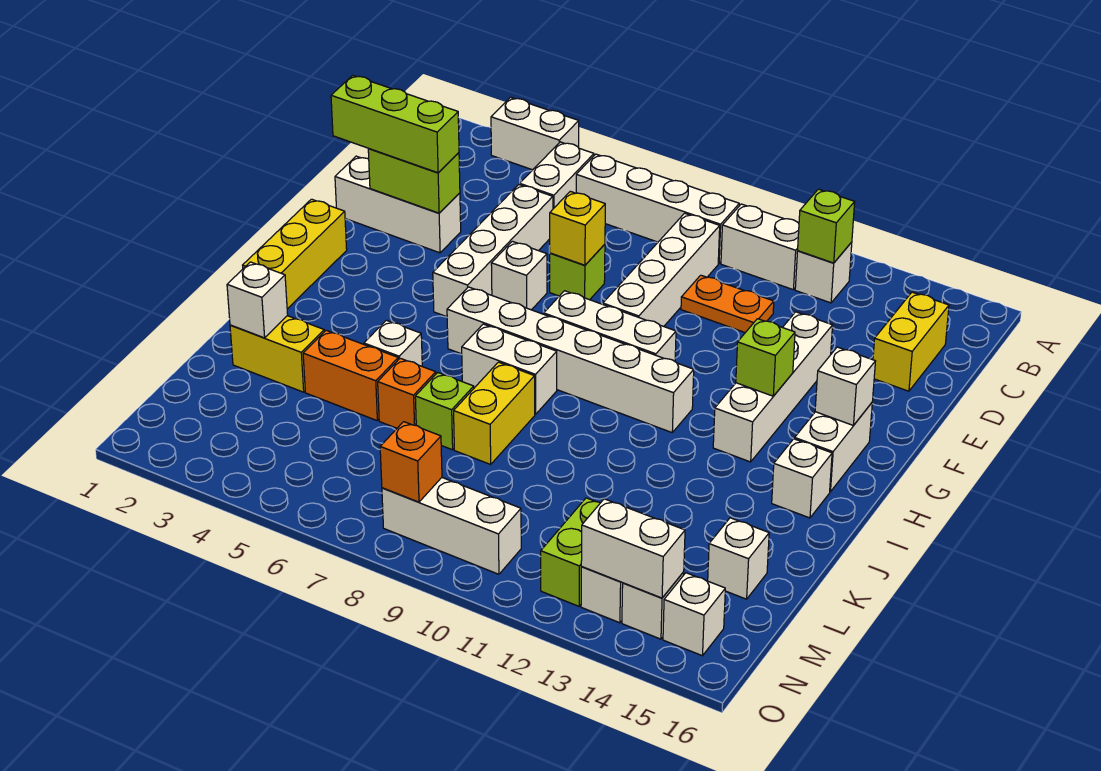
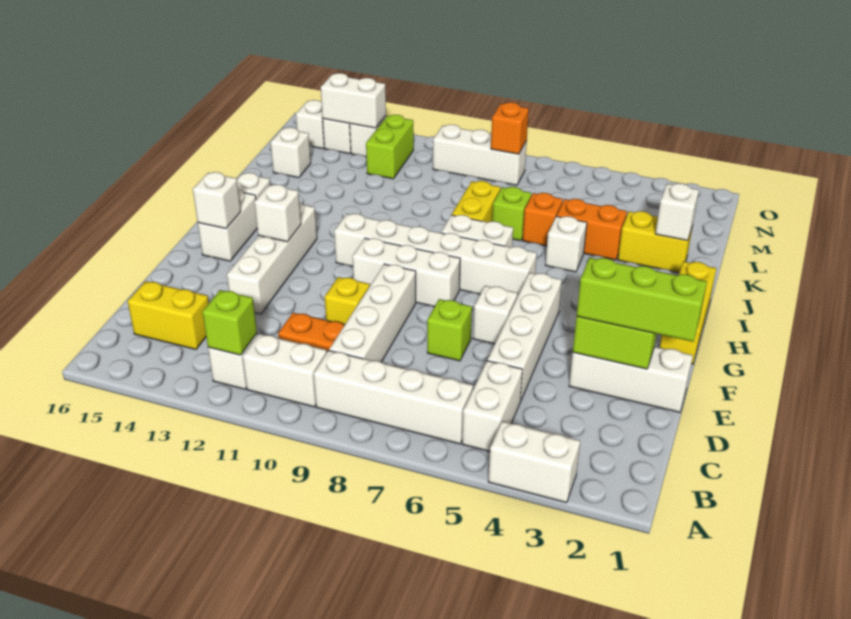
yellow brick C15:D15 level 1 -> yellow brick C14:C15 level 1
yellow brick E7 level 2 -> yellow brick E10 level 1
lime brick G13 level 2 -> white brick G13 level 2

